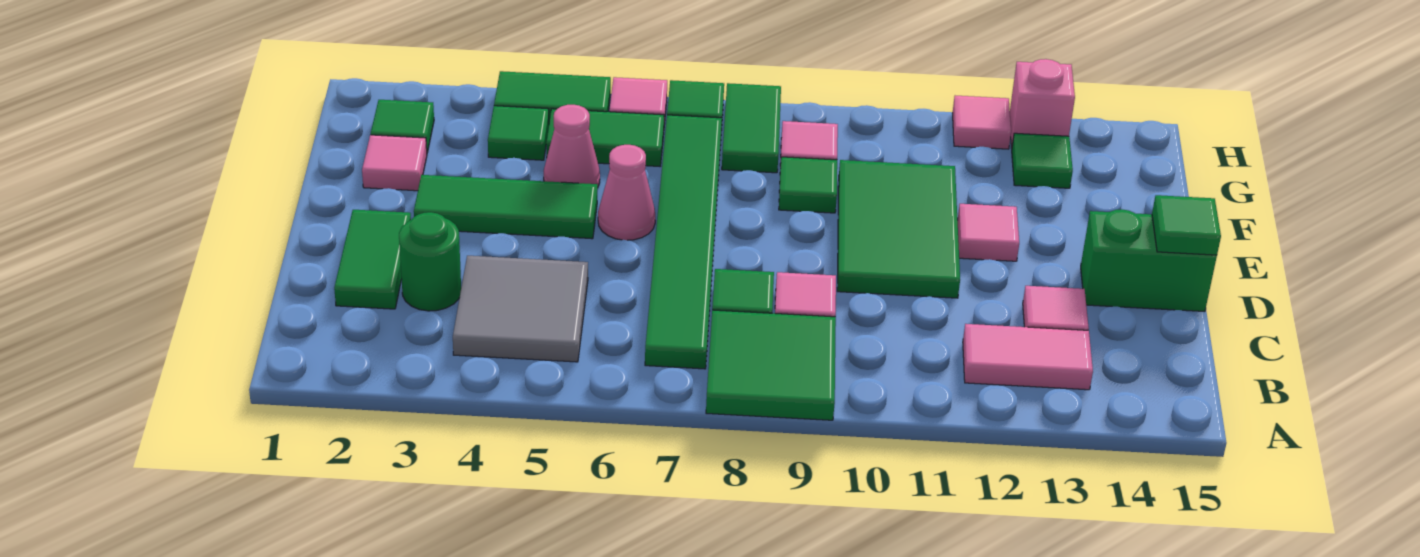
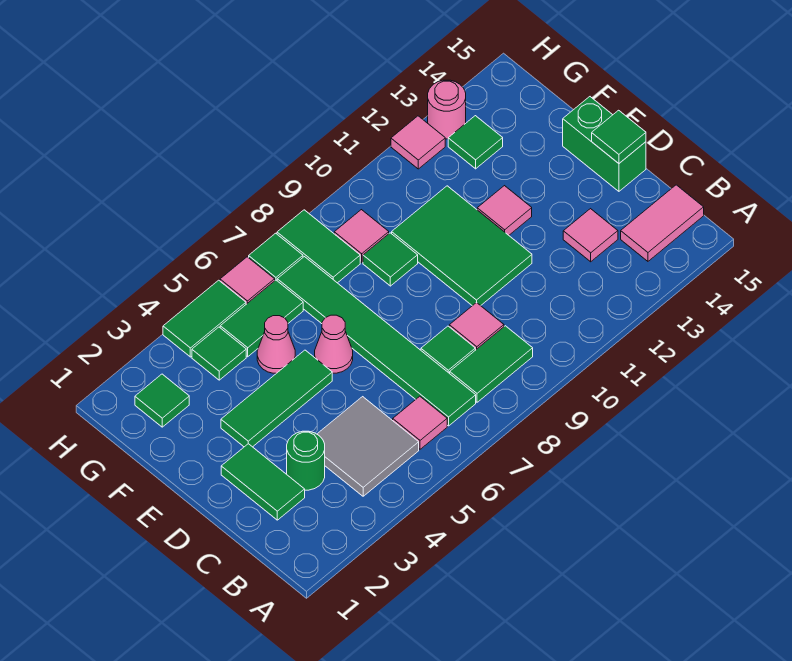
green tile A8:B9 level 1 -> green tile B8:B9 level 1
pink tile B12:B13 level 1 -> pink tile B14:B15 level 1
green brick D14:D15 level 1 -> green brick D15:E15 level 1
pink tile F2 level 1 -> pink tile B6 level 1
pink brick H13 level 1 -> pink round brick H13 level 1

